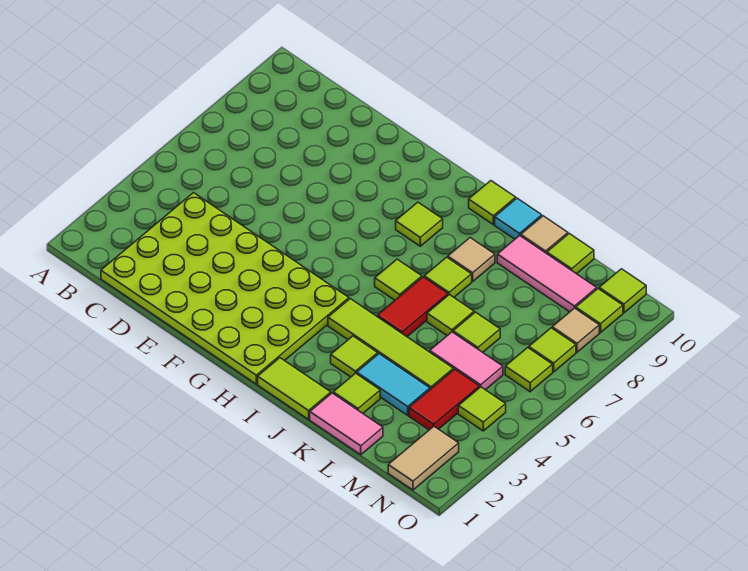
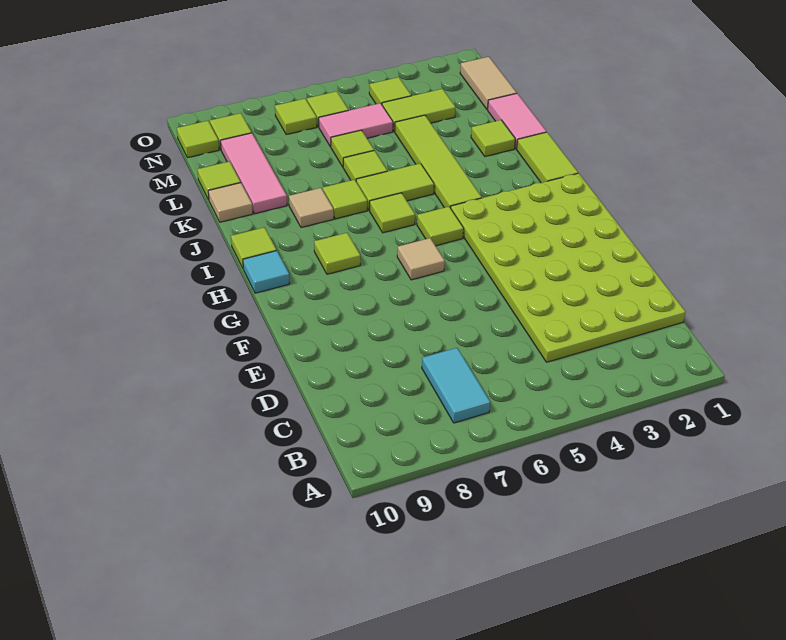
lime tile J3 level 1 -> lime tile H5 level 1
red tile J5:J6 level 1 -> lime tile J5:J6 level 1
cyan tile J10 level 1 -> cyan tile H10 level 1
cyan tile K3:L3 level 1 -> cyan tile B7:C7 level 1
pink tile L5:M5 level 1 -> pink tile M5:M6 level 1
red tile M3:M4 level 1 -> lime tile M3:M4 level 1
tan tile N1:N2 level 1 -> tan tile M1:N1 level 1
tan tile N8 level 1 -> tan tile G6 level 1

